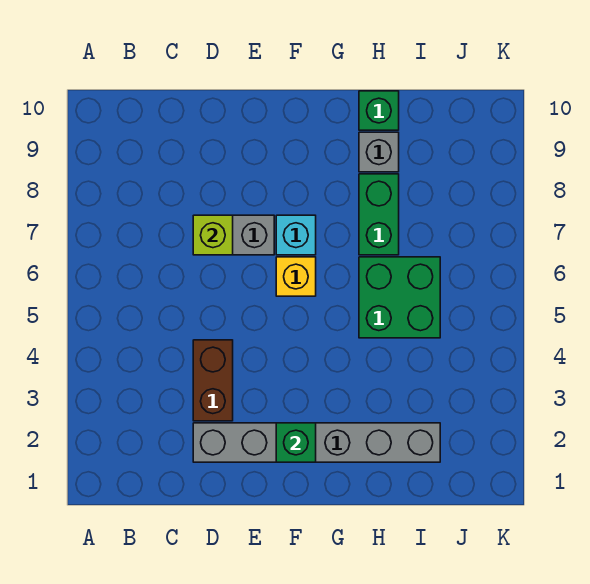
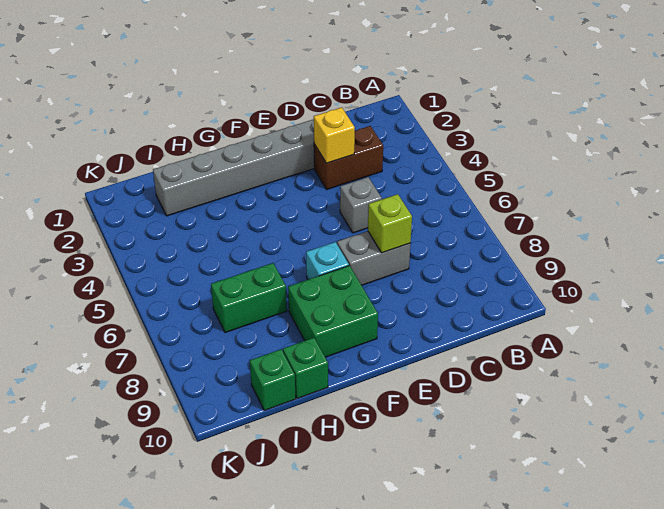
brown brick D3:D4 level 1 -> brown brick C3:D3 level 1
green brick F2 level 2 -> green brick I10 level 1
yellow brick F6 level 1 -> yellow brick D3 level 2
green brick H5:I6 level 1 -> green brick F8:G9 level 1
green brick H7:H8 level 1 -> green brick H7:I7 level 1
grey brick H9 level 1 -> grey brick D5 level 1

